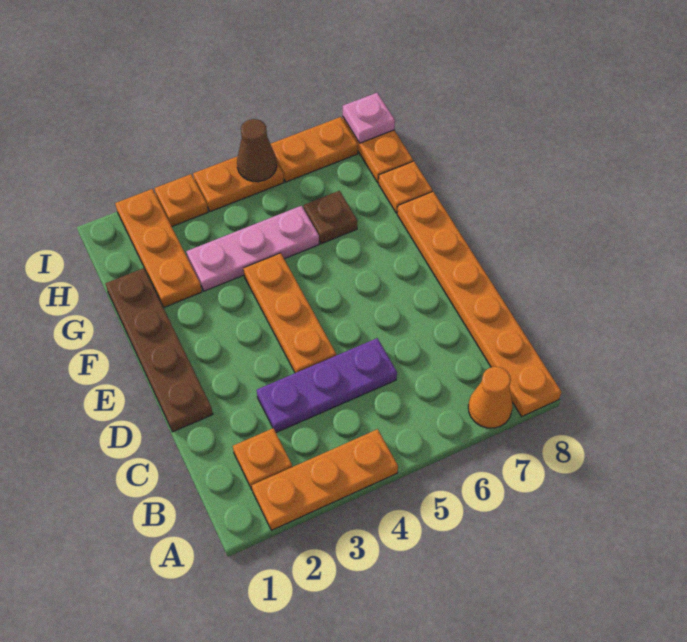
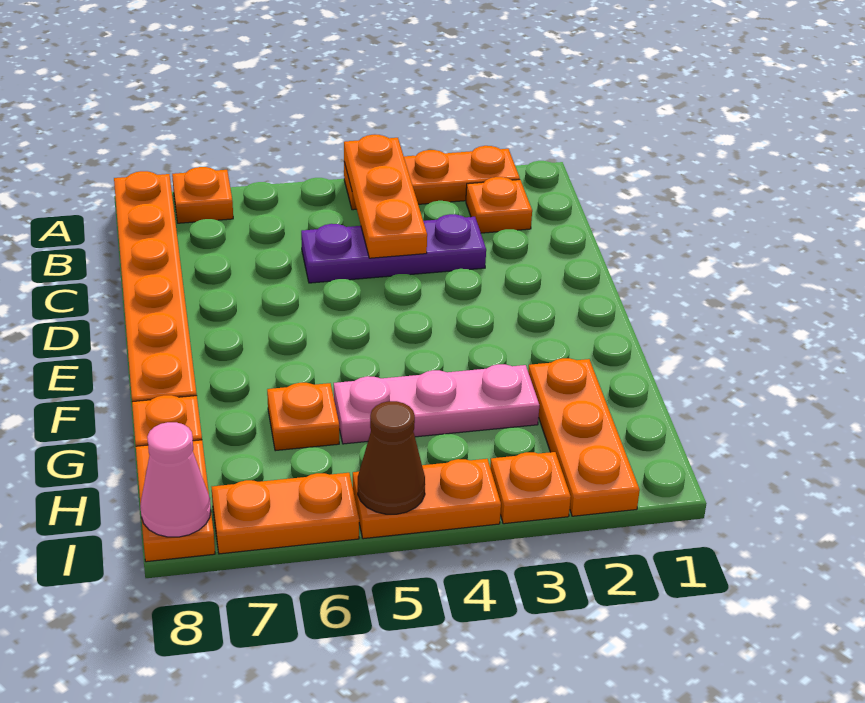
orange cone A7 level 1 -> orange plate A7 level 1
brown plate D1:G1 level 1 -> none
orange plate D4:F4 level 1 -> orange plate A4:C4 level 2
brown plate G6 level 1 -> orange plate G6 level 1
pink plate I8 level 2 -> pink cone I8 level 2

